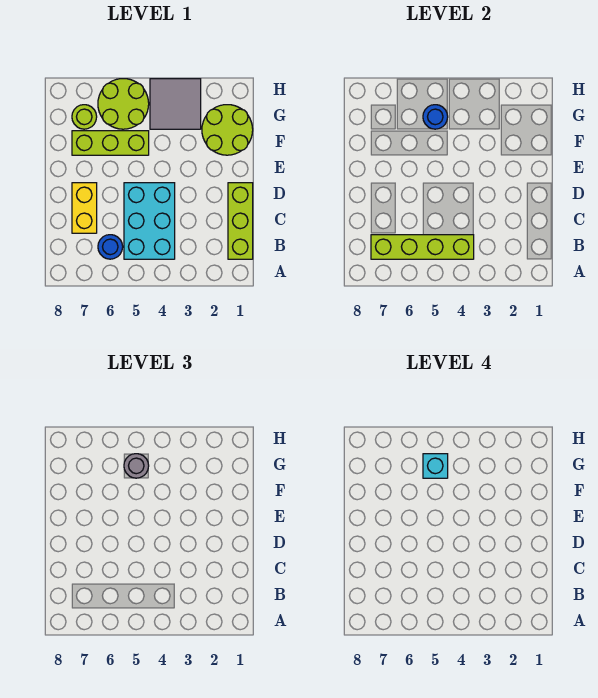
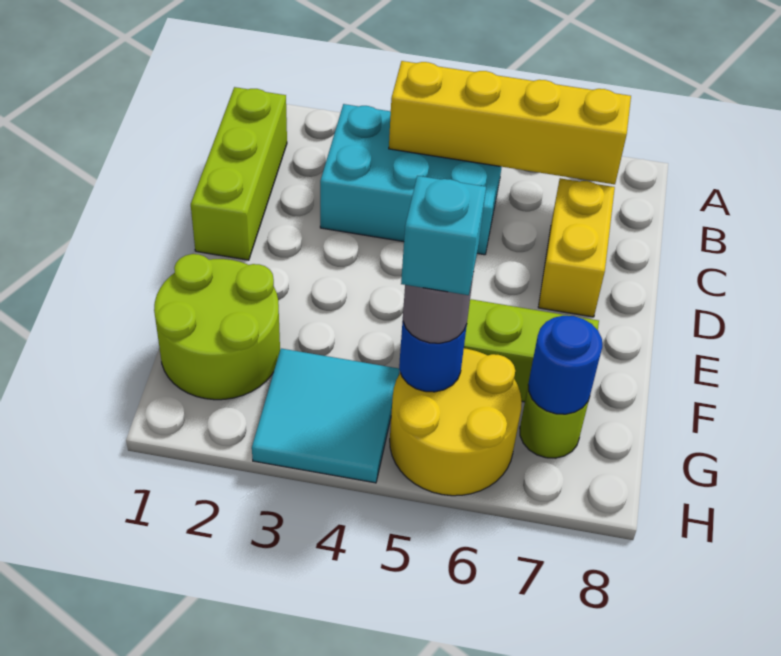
cyan brick B4:D5 level 1 -> cyan brick B3:C5 level 1
lime brick B4:B7 level 2 -> yellow brick B4:B7 level 2
blue round brick B6 level 1 -> blue round brick G7 level 2
grey tile G3:H4 level 1 -> cyan tile G3:H4 level 1
lime round brick G5:H6 level 1 -> yellow round brick G5:H6 level 1

